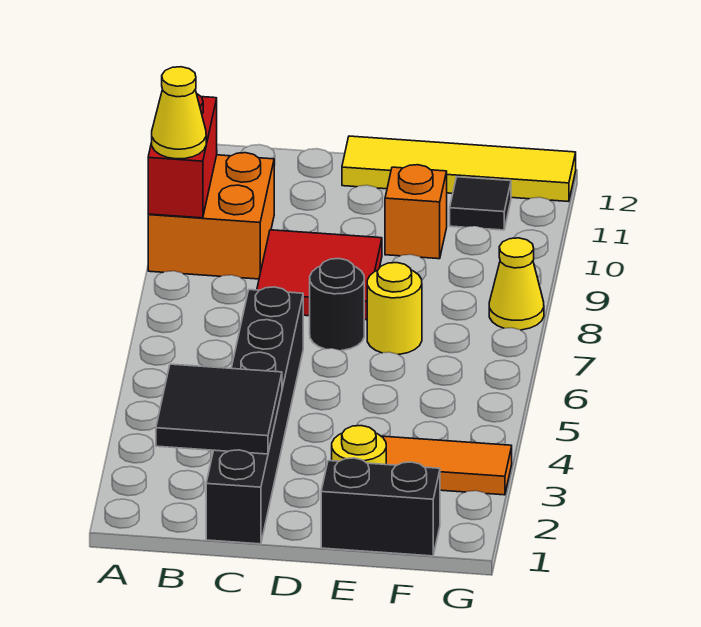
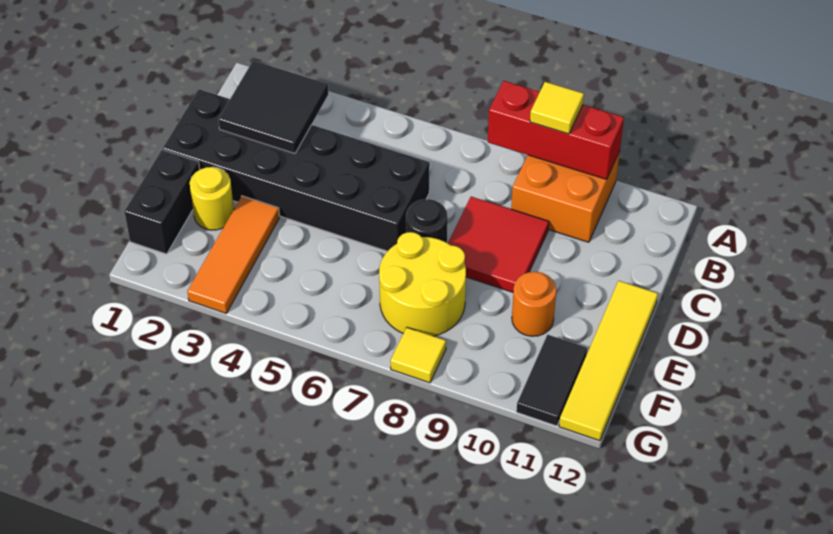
red brick A9:A10 level 2 -> red brick A8:A10 level 2
yellow cone A9 level 3 -> yellow tile A9 level 3
black brick C1:C6 level 1 -> black brick C1:D6 level 1
yellow round brick E7 level 1 -> yellow round brick E7:F8 level 1
orange brick E10 level 1 -> orange round brick E10 level 1
black tile F11 level 1 -> black tile F11:G11 level 1
yellow cone G8 level 1 -> yellow tile G8 level 1

